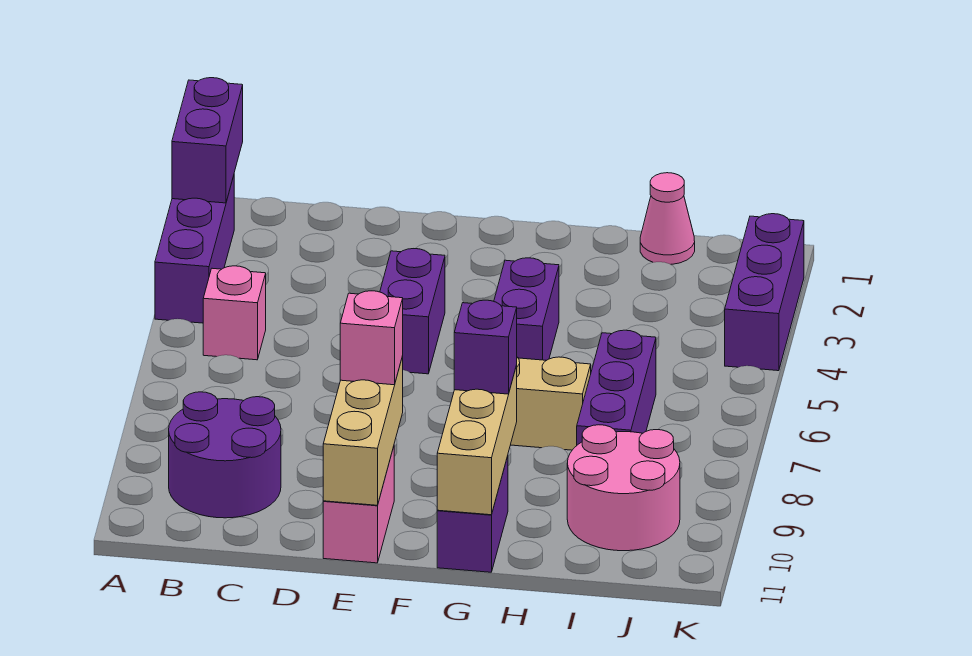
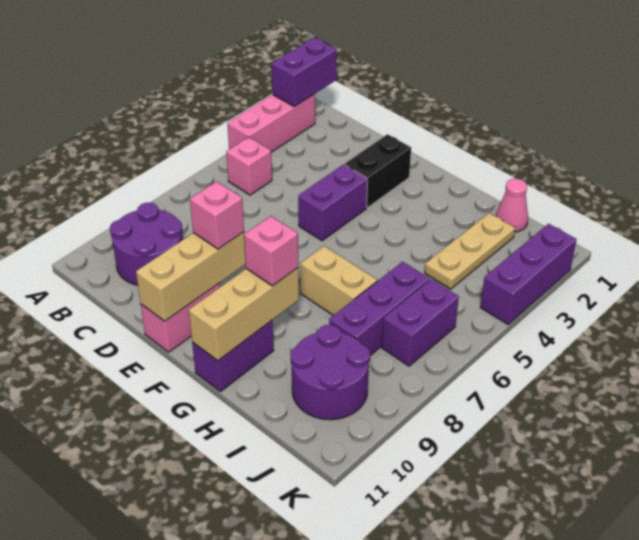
purple brick A2:A4 level 1 -> pink brick A2:A4 level 1
none -> black brick E2:E3 level 1
purple brick G4:G5 level 1 -> purple brick J6:J7 level 1
purple brick G9 level 3 -> pink brick G9 level 3
none -> tan plate I2:I4 level 1
pink round brick I9:J10 level 1 -> purple round brick I9:J10 level 1

